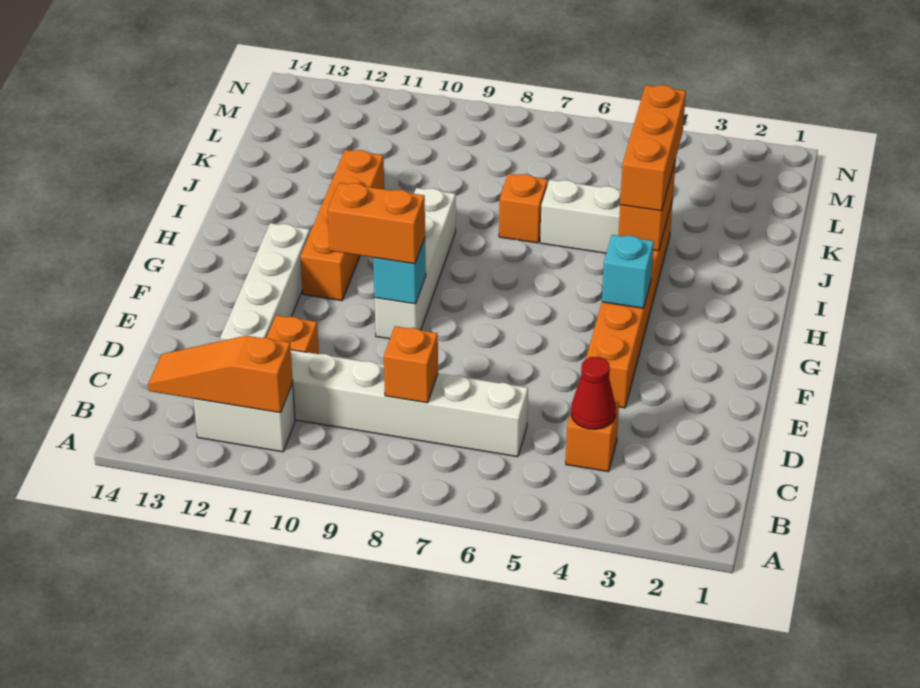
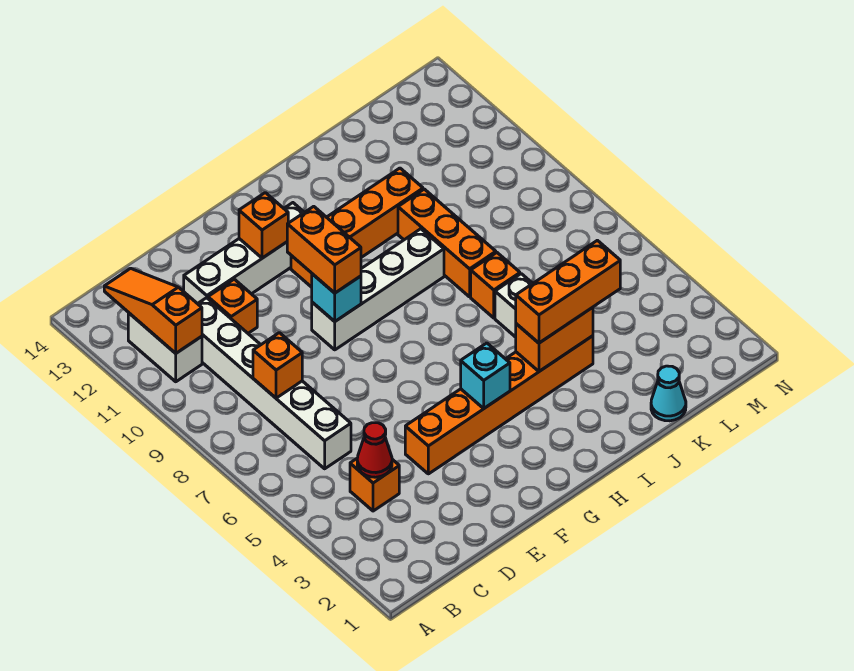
none -> orange brick F12 level 2
none -> orange brick J8:J10 level 1
none -> cyan cone K1 level 1

